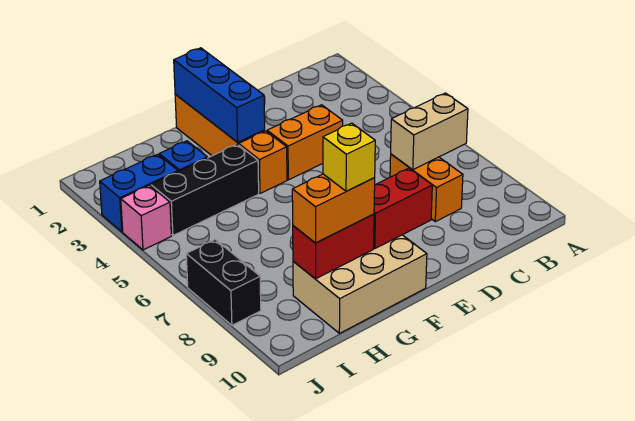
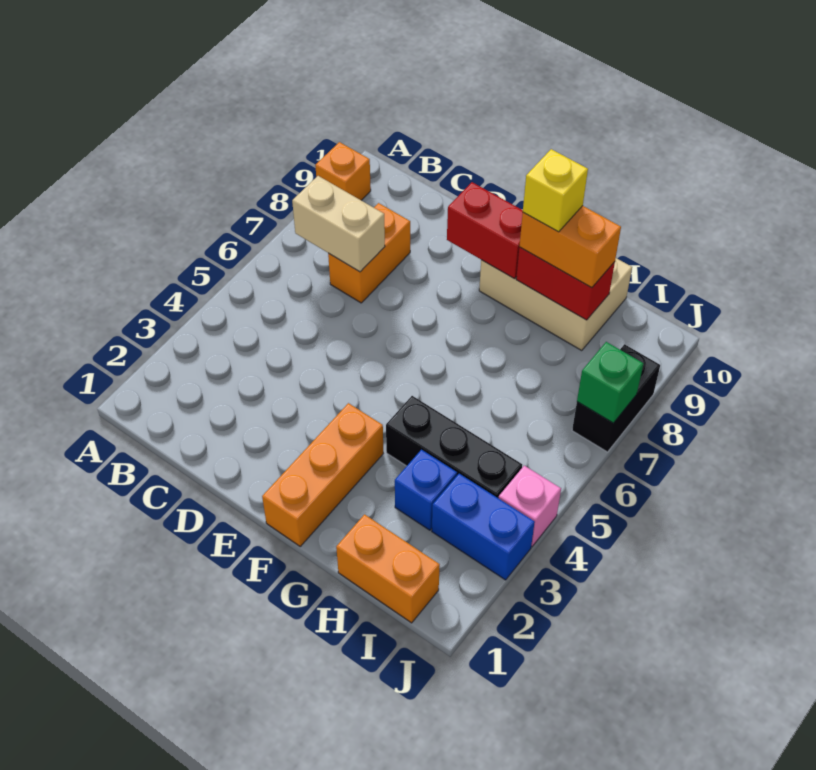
orange brick D4:E4 level 1 -> orange brick H1:I1 level 1
blue brick F1:F3 level 2 -> none
orange brick F4 level 1 -> orange brick A9 level 1
none -> green brick J7 level 2

